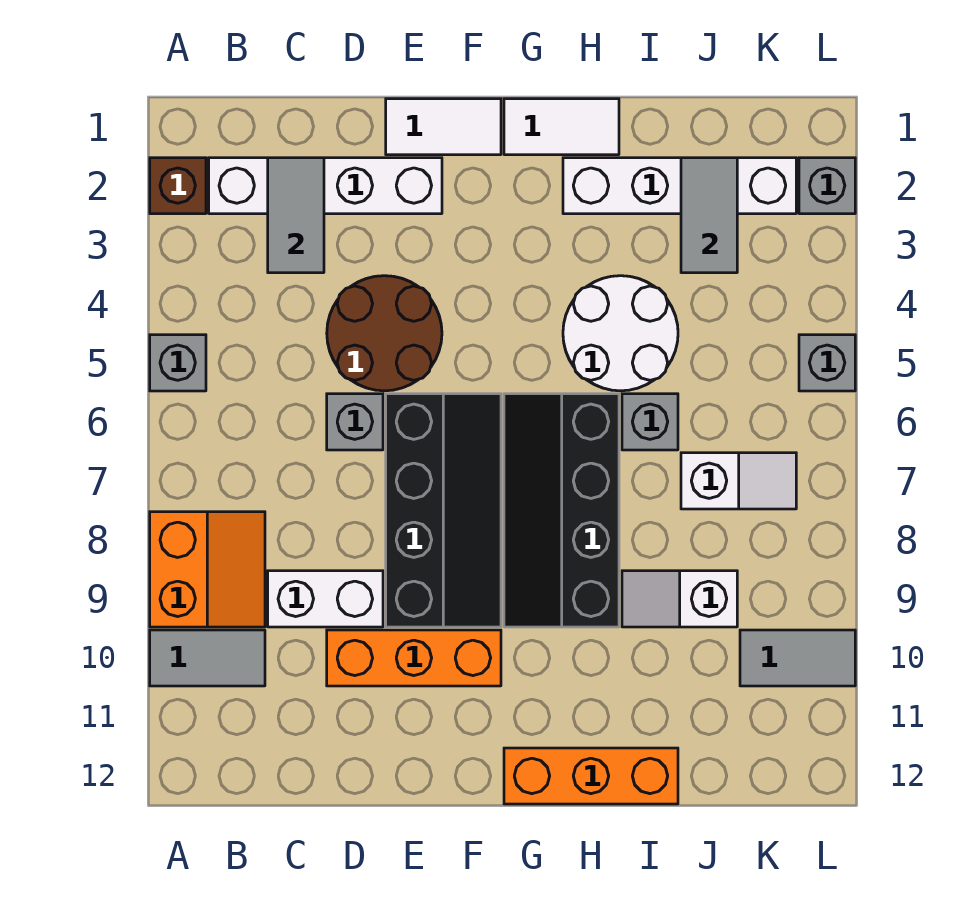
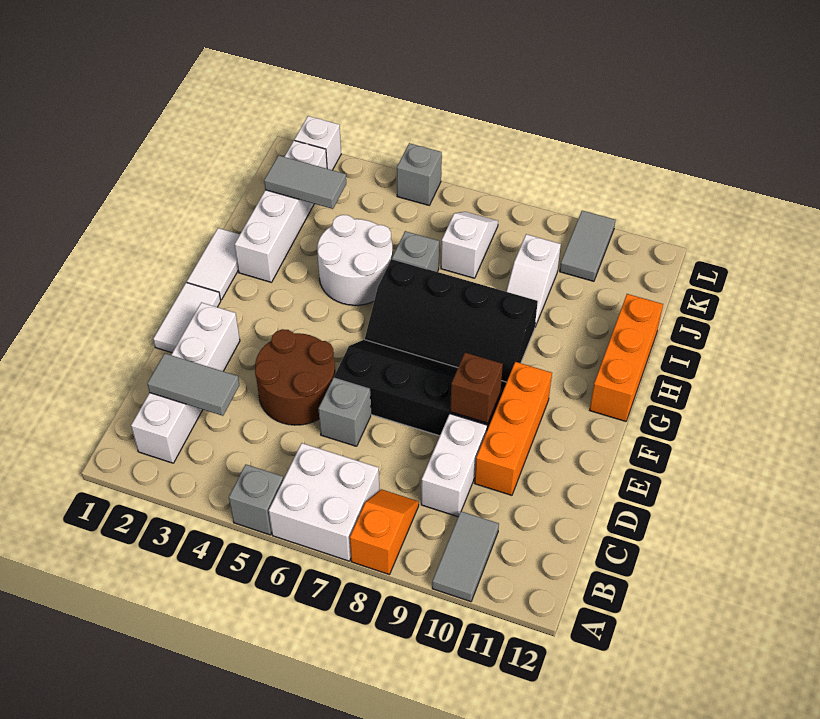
brown brick A2 level 1 -> brown brick E9 level 2
none -> white brick A6:B7 level 1
orange slope A8:B9 level 1 top A -> orange slope A8:B8 level 1 top A
grey brick L2 level 1 -> white brick L2 level 1

